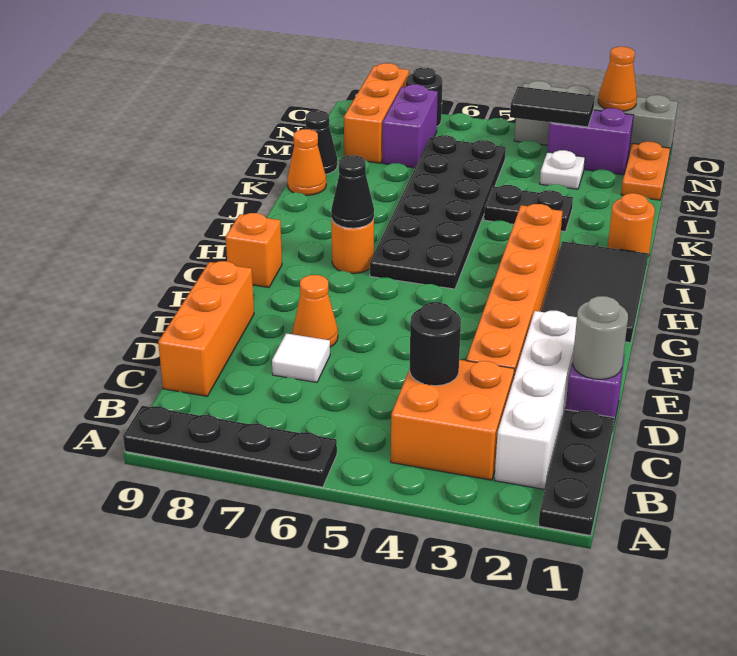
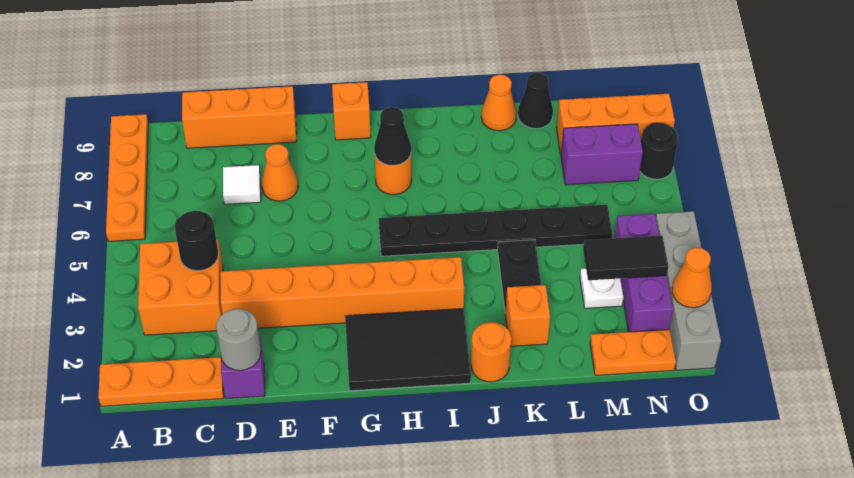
black plate A1:C1 level 1 -> orange plate A1:C1 level 1
black plate A6:A9 level 1 -> orange plate A6:A9 level 1
white brick B2:E2 level 1 -> none
black plate H5:M6 level 1 -> black plate H5:M5 level 1
none -> orange brick K2 level 1
purple brick N2:N3 level 1 -> purple brick N2:N4 level 1
black tile N3:N4 level 2 -> black tile M3:N3 level 2

